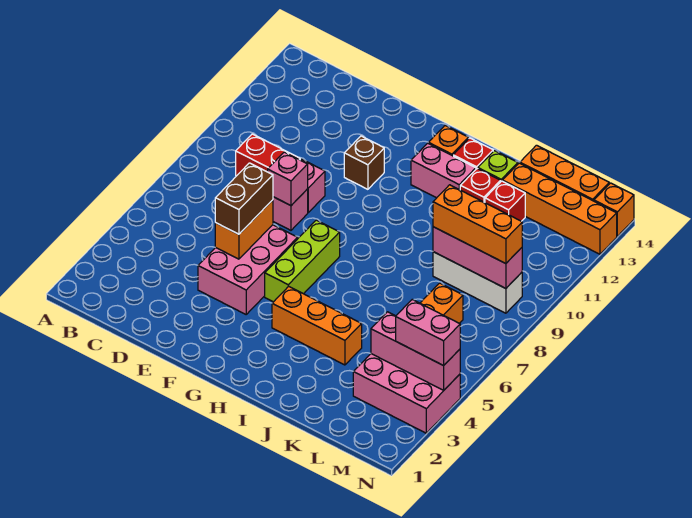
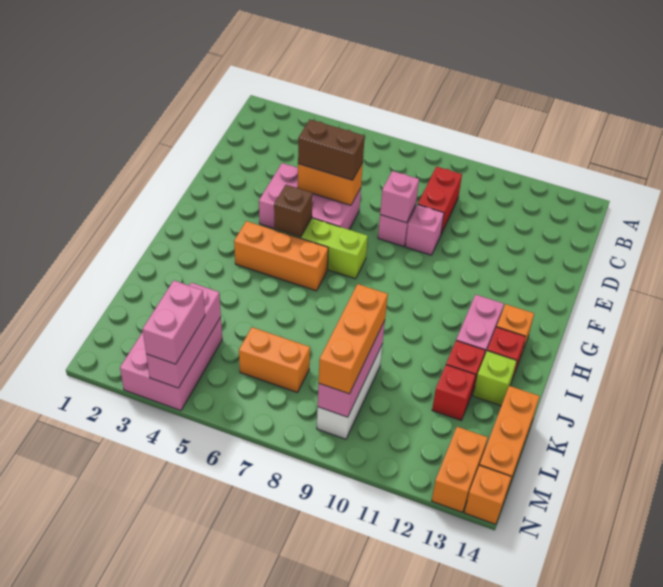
brown brick F11 level 1 -> brown brick G5 level 2
orange brick H4:J4 level 1 -> orange brick H4:H6 level 1
orange brick K13:N13 level 1 -> orange brick M13:N13 level 1

